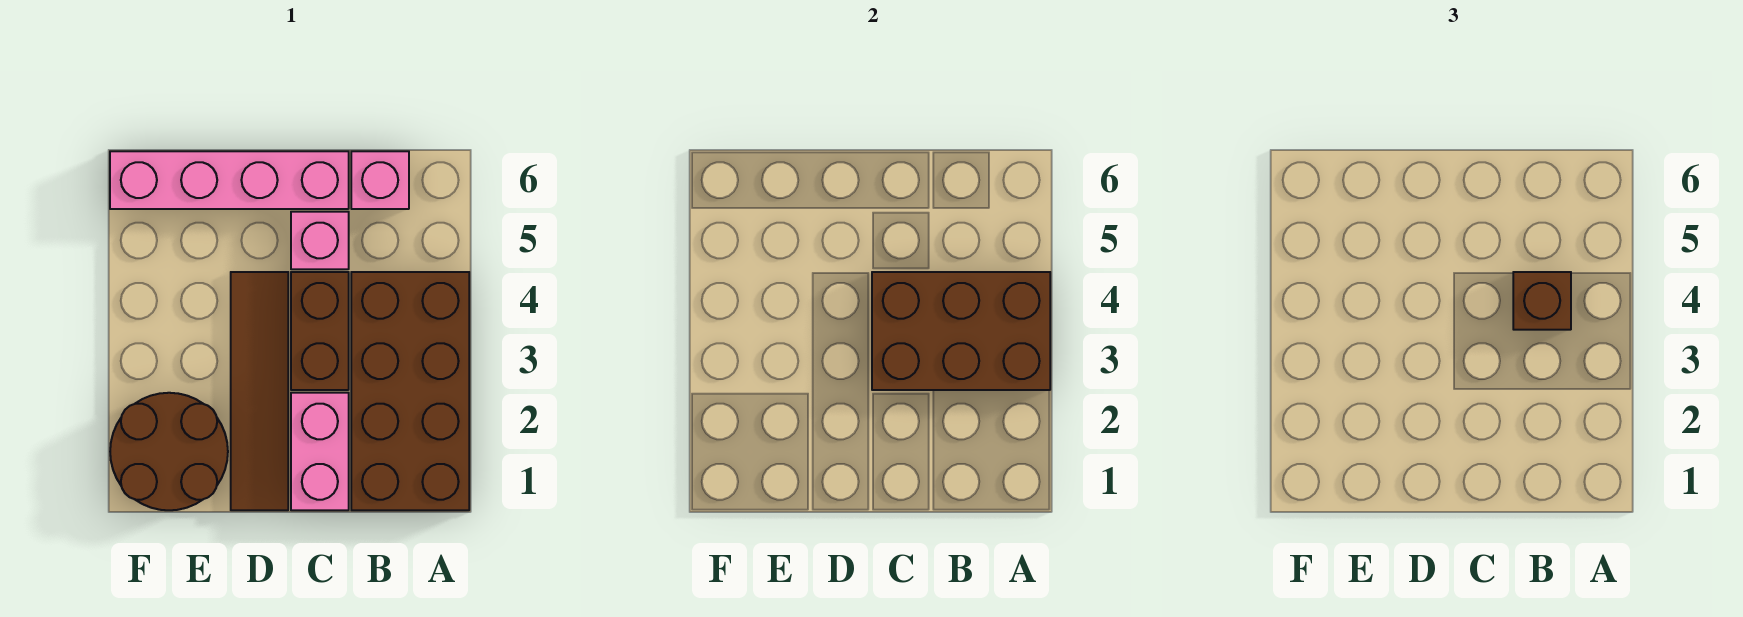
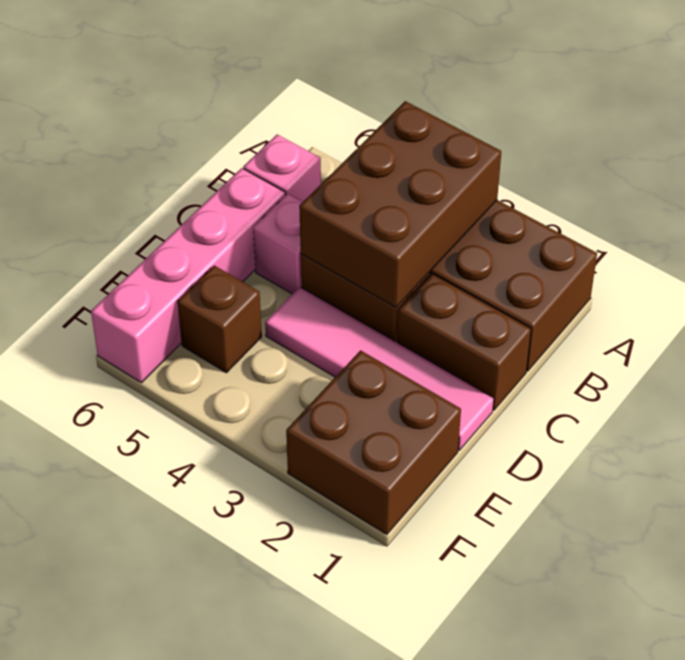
brown brick B4 level 3 -> brown brick E5 level 1
pink brick C1:C2 level 1 -> brown brick C1:C2 level 1
brown tile D1:D4 level 1 -> pink tile D1:D4 level 1
brown round brick E1:F2 level 1 -> brown brick E1:F2 level 1

